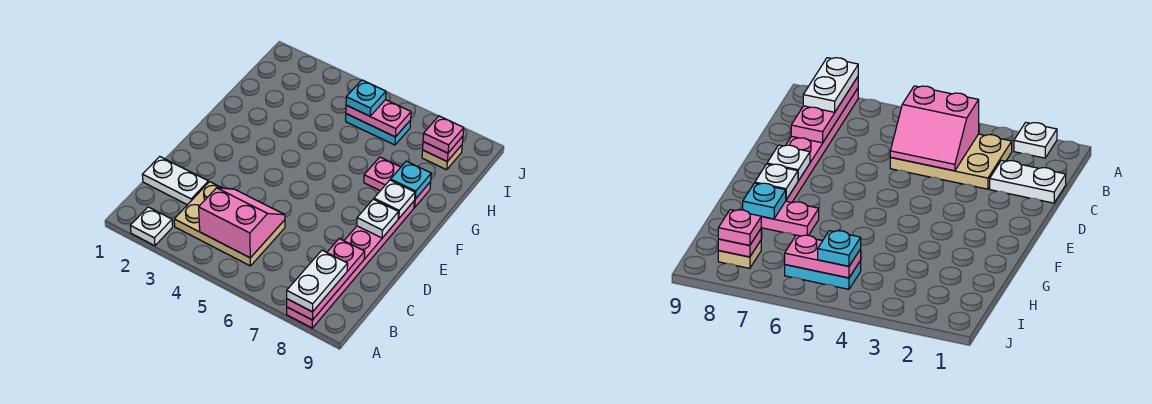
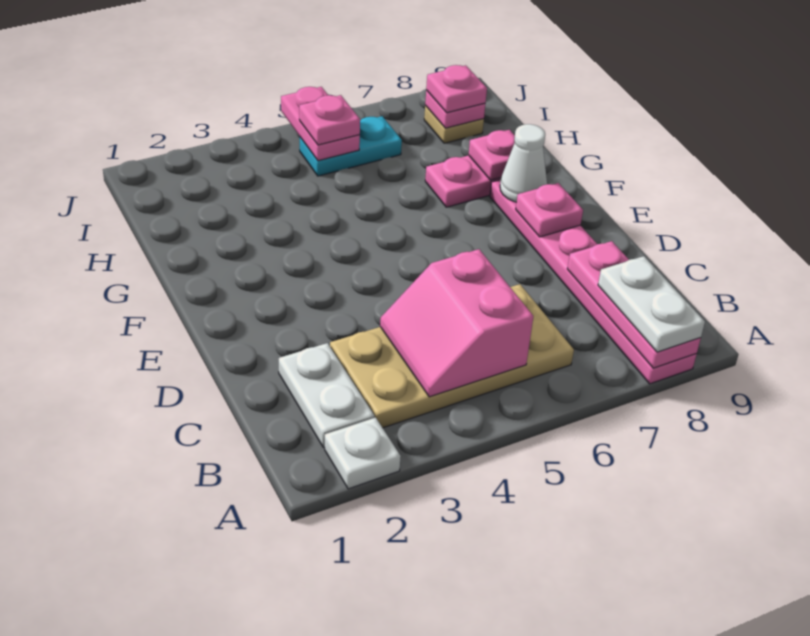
tan plate B3:C5 level 1 -> tan plate B3:C6 level 1
pink slope B4:C5 level 2 top B -> pink slope B4:C5 level 2 top 5
white plate C1:C2 level 1 -> white plate B2:C2 level 1
white plate E8 level 2 -> pink plate E8 level 2
white plate F8 level 2 -> white cone F8 level 2
cyan plate G8 level 2 -> pink plate G8 level 2
pink plate I5:I6 level 2 -> pink plate I5:J5 level 2
cyan plate I5 level 3 -> pink plate I5 level 3

